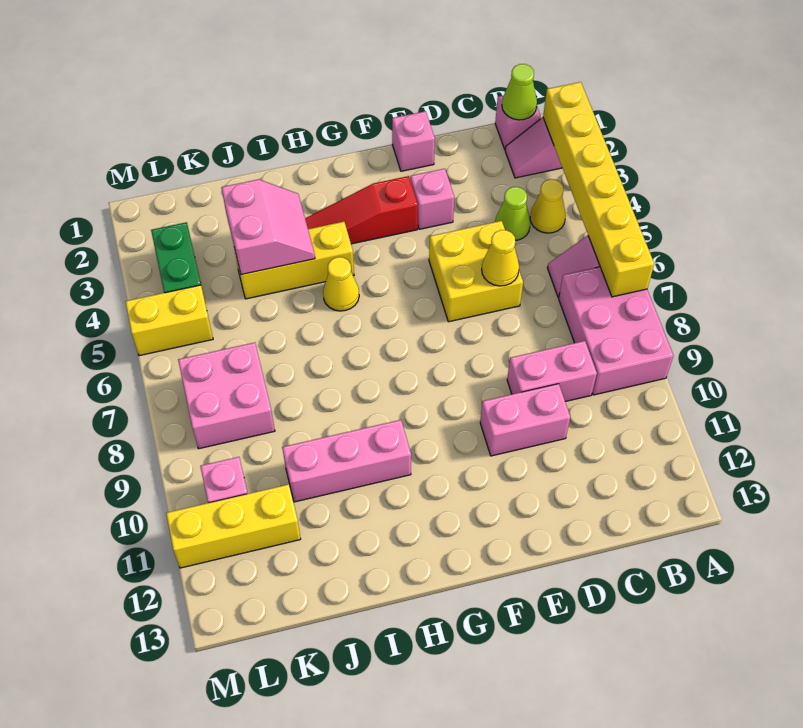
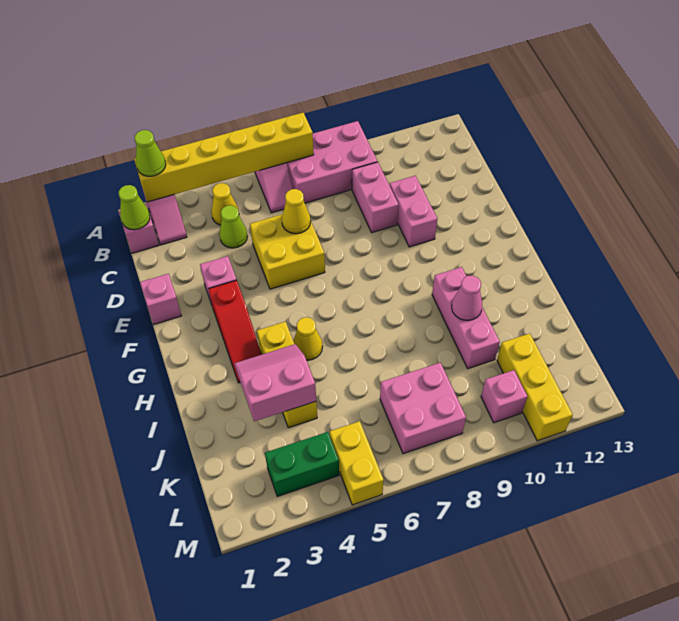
none -> lime cone A2 level 3
none -> pink cone I10 level 2

